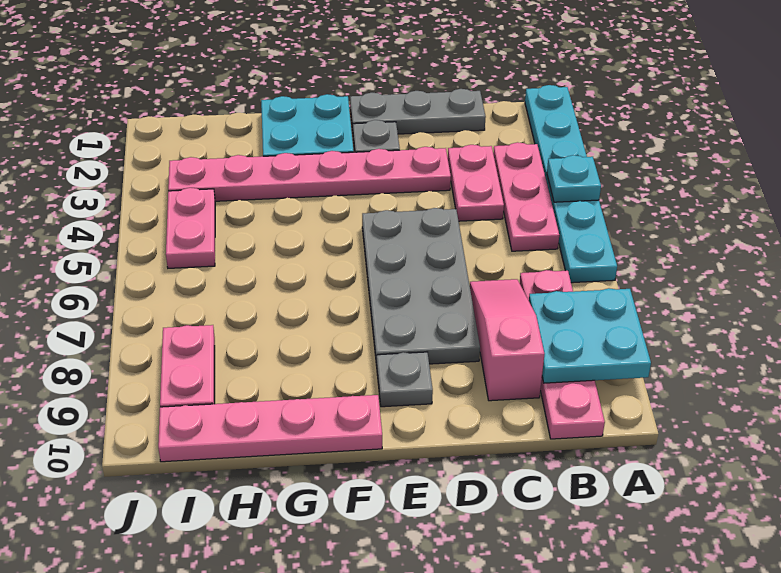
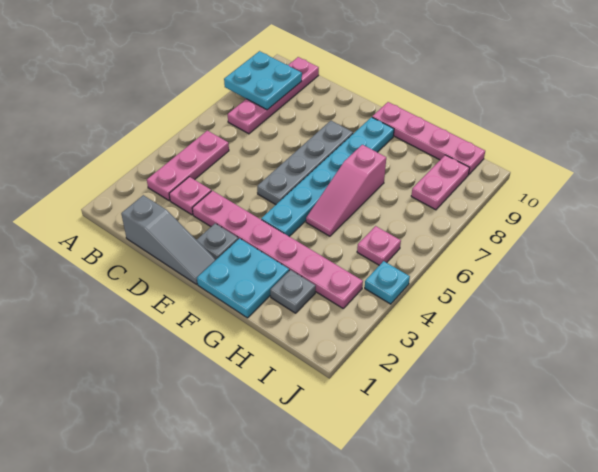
cyan plate A1:A6 level 1 -> cyan plate F4:F9 level 1
cyan plate A4 level 2 -> cyan plate J4 level 1
grey plate C1:E1 level 1 -> grey slope C1:E1 level 1 top C
pink plate C3:C4 level 1 -> pink plate C3 level 1
pink slope C7:C9 level 1 top 9 -> pink slope G5:G7 level 1 top 7
grey plate D5:E8 level 1 -> grey plate E5:E8 level 1
grey plate E9 level 1 -> grey plate H2 level 1
pink plate I4:I5 level 1 -> pink plate I5 level 1

